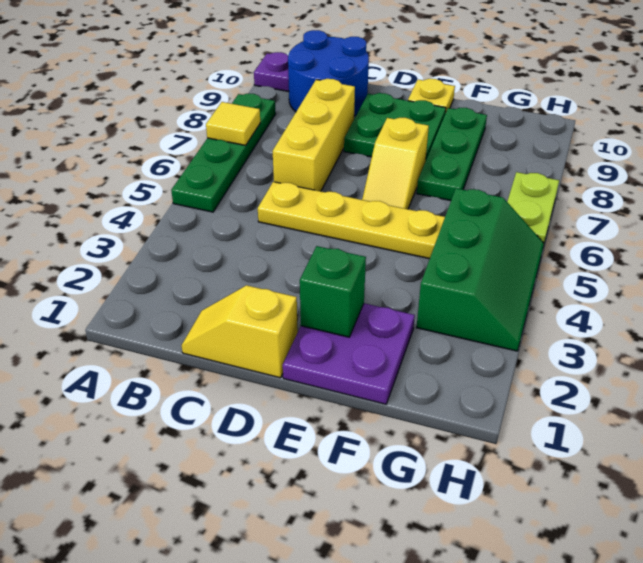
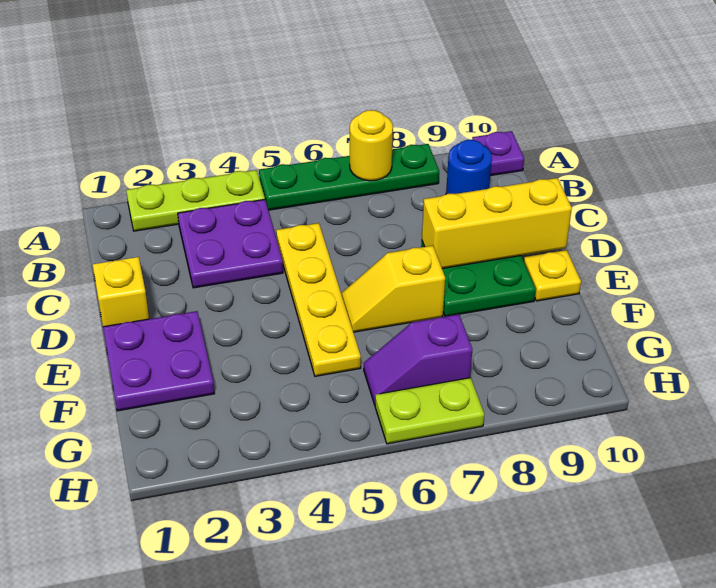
none -> lime plate A2:A4 level 1
yellow tile A7 level 2 -> yellow round brick A7 level 2
none -> purple plate B3:C4 level 1
blue round brick B9:C10 level 1 -> blue round brick B9 level 1
yellow brick C6:C8 level 1 -> yellow brick D8:D10 level 2
green brick E2 level 2 -> none
green plate F7:F9 level 1 -> none
green slope G3:H5 level 1 top G -> none
none -> purple slope G6:G7 level 1 top 7

